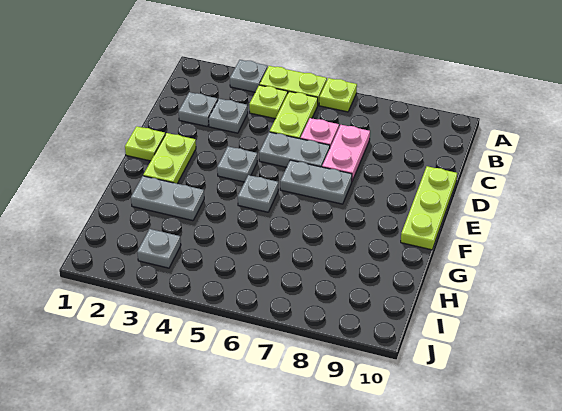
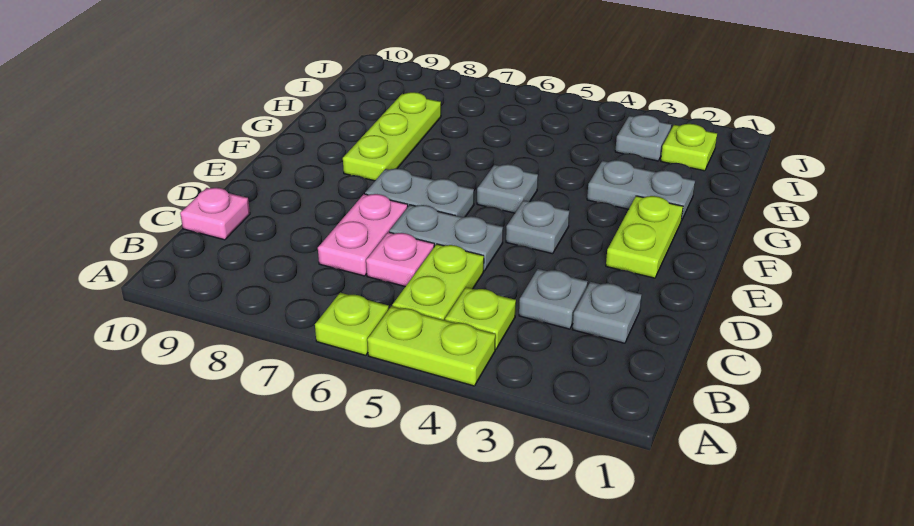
grey plate A3 level 1 -> none
none -> pink plate C10 level 1
lime plate D10:F10 level 1 -> lime plate F8:H8 level 1
lime plate E1 level 1 -> lime plate I2 level 1

